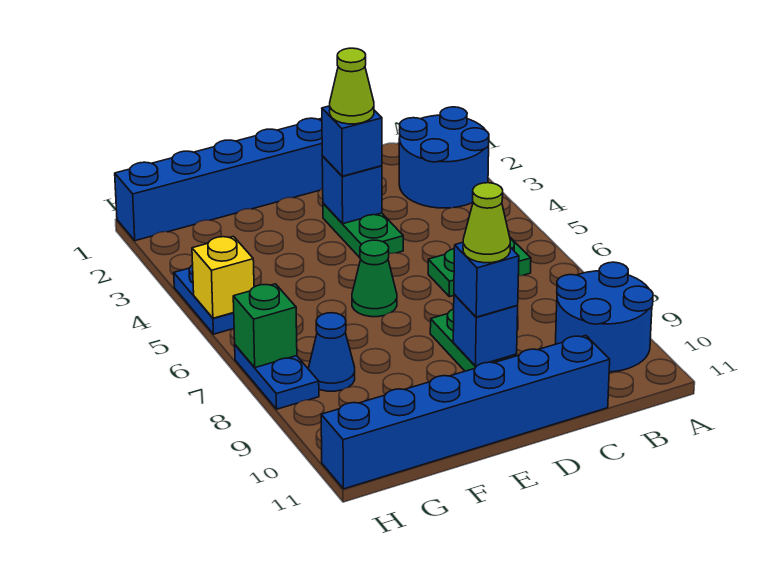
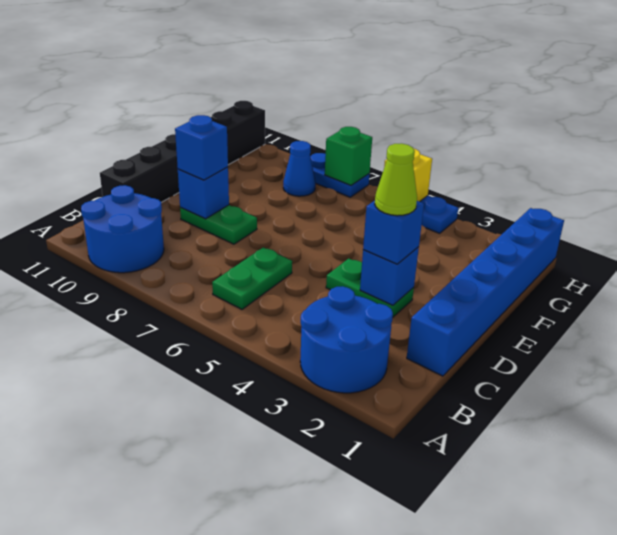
blue brick C11:H11 level 1 -> black brick C11:H11 level 1
lime cone D9 level 4 -> none
green cone E6 level 1 -> none

